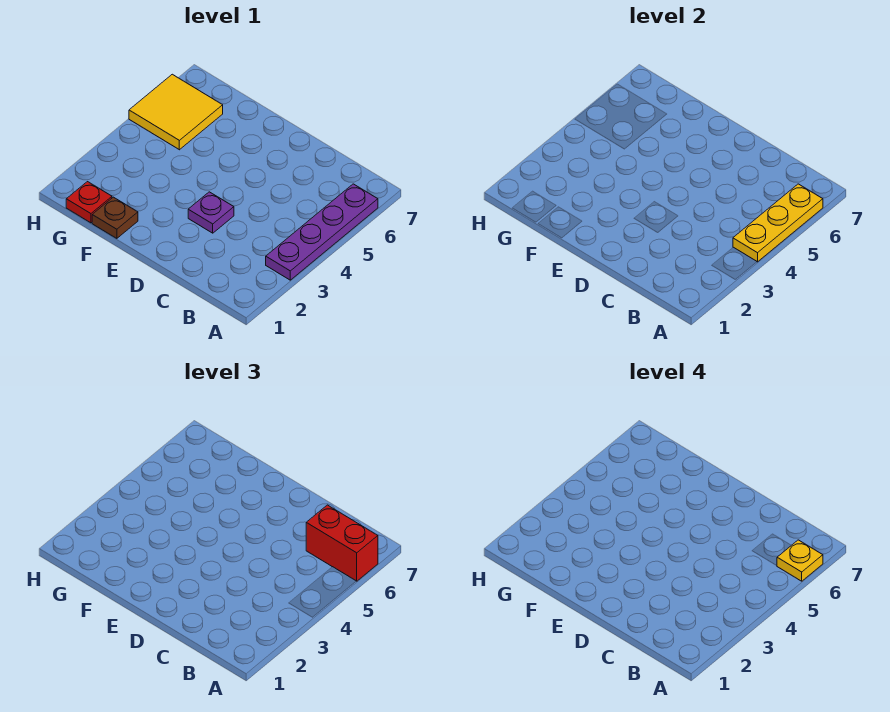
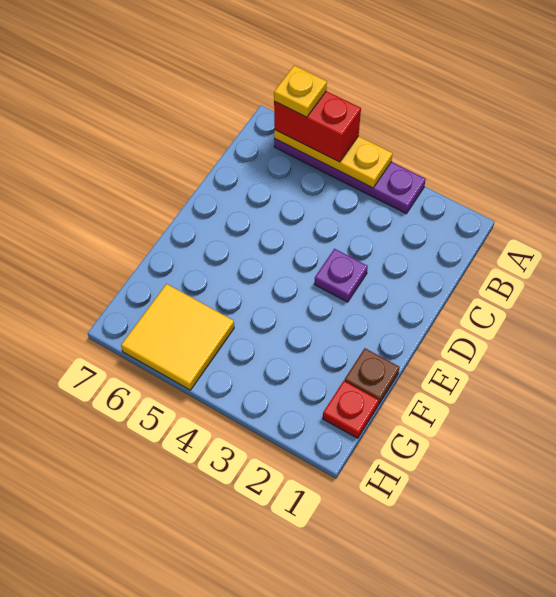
red brick A6:B6 level 3 -> red brick A5:A6 level 3

